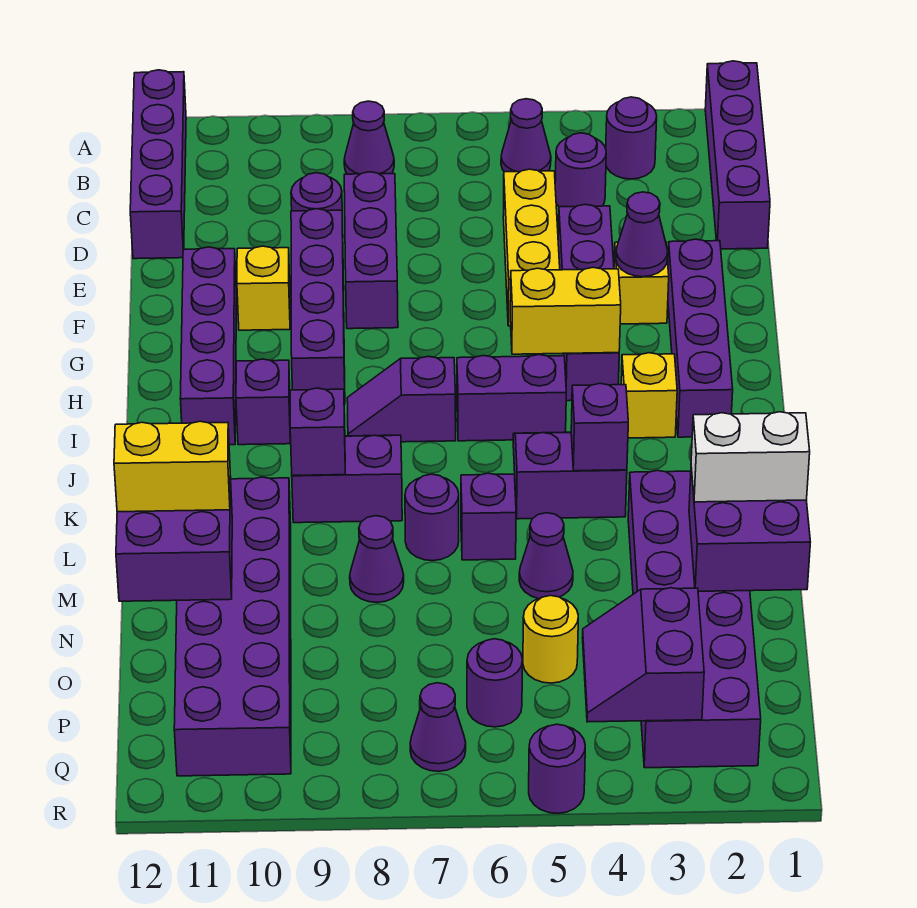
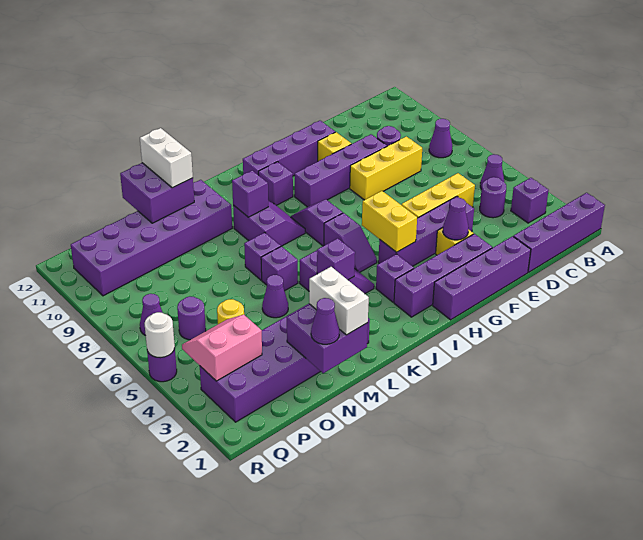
purple brick A12:D12 level 1 -> purple brick E1:H1 level 1
purple round brick B3 level 1 -> purple brick B3 level 1
purple brick D8:F8 level 1 -> yellow brick D8:F8 level 1
yellow brick I3 level 1 -> purple brick I3 level 1
purple brick I5:I6 level 1 -> purple slope I5:I6 level 1 top 6
purple round brick L7 level 1 -> purple brick L7 level 1
purple cone M8 level 1 -> purple cone N1 level 3
yellow brick M11:M12 level 3 -> white brick M11:M12 level 3
purple slope P3:Q4 level 2 top 3 -> pink slope P3:Q4 level 2 top 3
none -> white round brick R5 level 2

